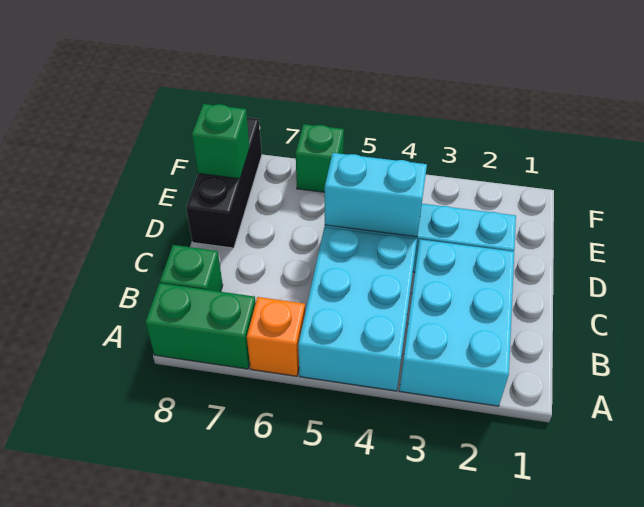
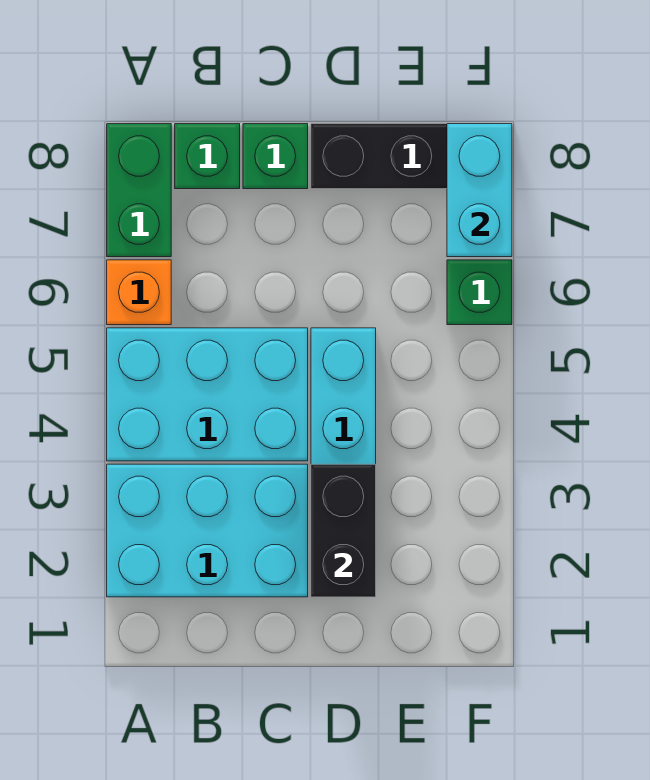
none -> black brick D2:D3 level 2
cyan brick D4:D5 level 2 -> cyan brick F7:F8 level 2
green brick E8 level 2 -> green brick C8 level 1

